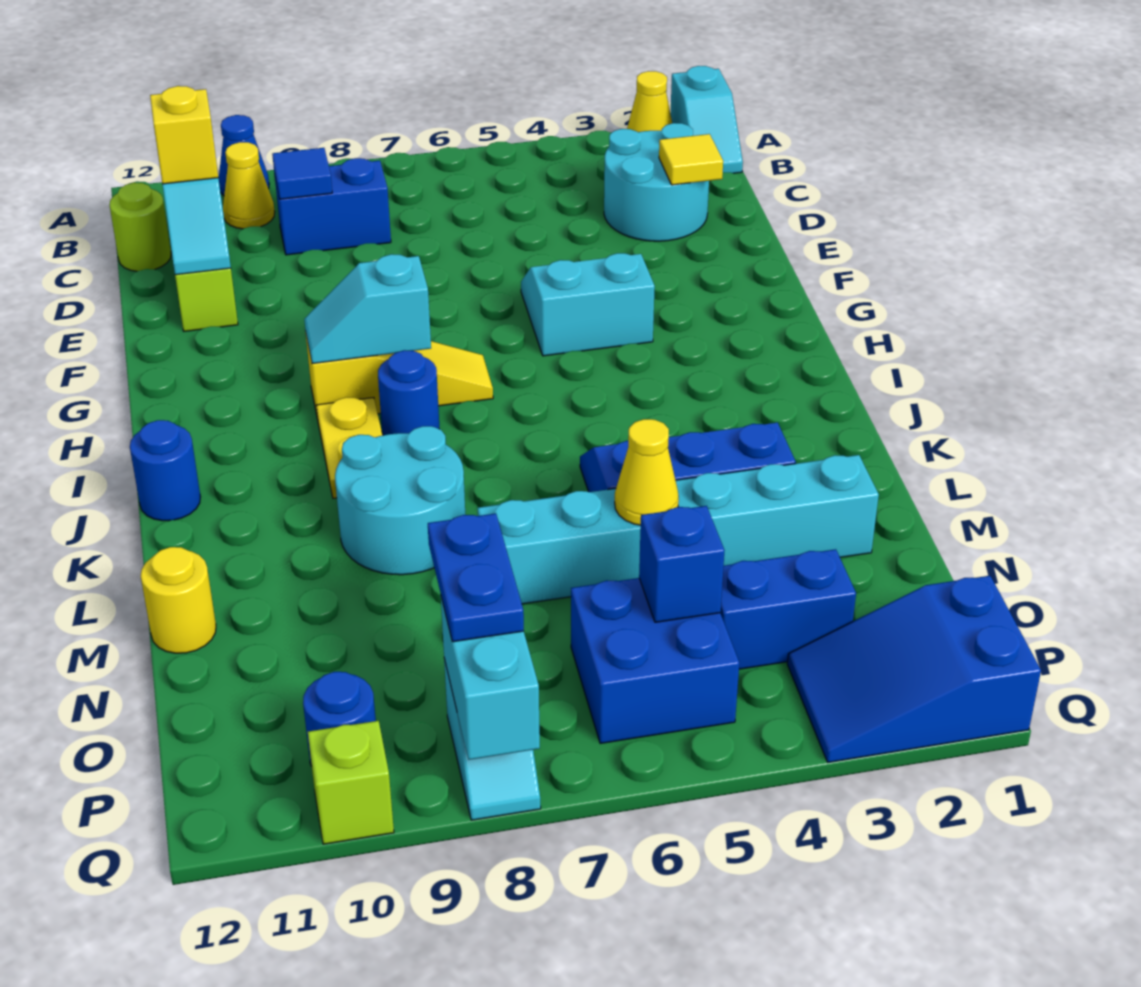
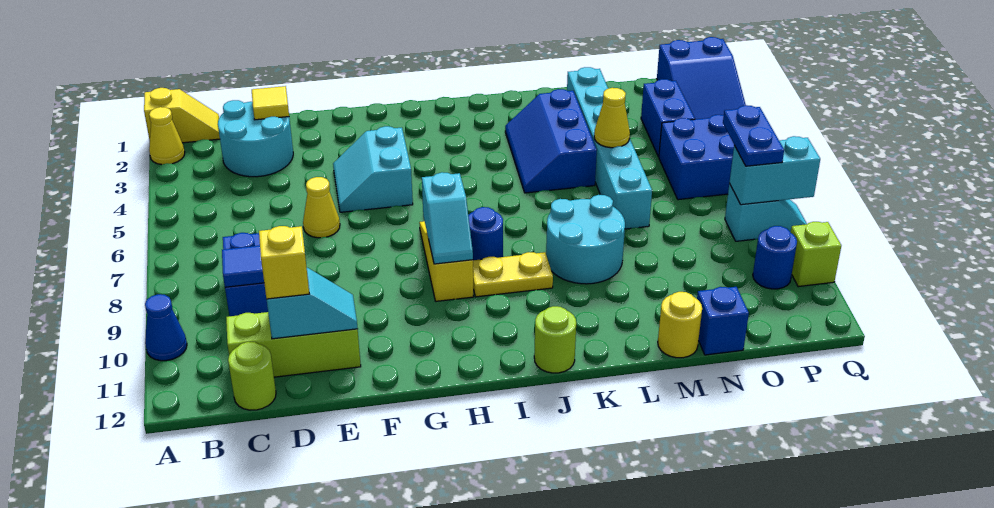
cyan slope A1:B1 level 1 top A -> yellow slope A1:B1 level 1 top A
yellow cone B10 level 1 -> yellow cone E6 level 1
blue round brick J12 level 1 -> lime round brick J12 level 1
blue brick O5 level 2 -> blue brick N12 level 1
blue plate O8:P8 level 3 -> blue plate P7:P8 level 3

